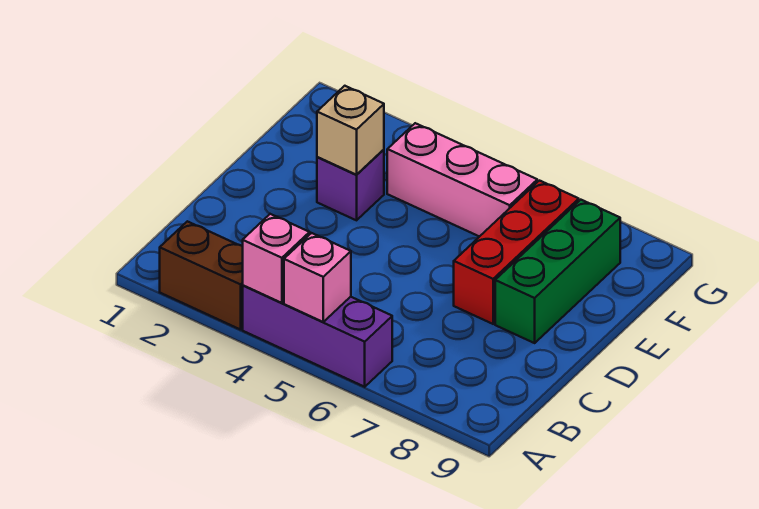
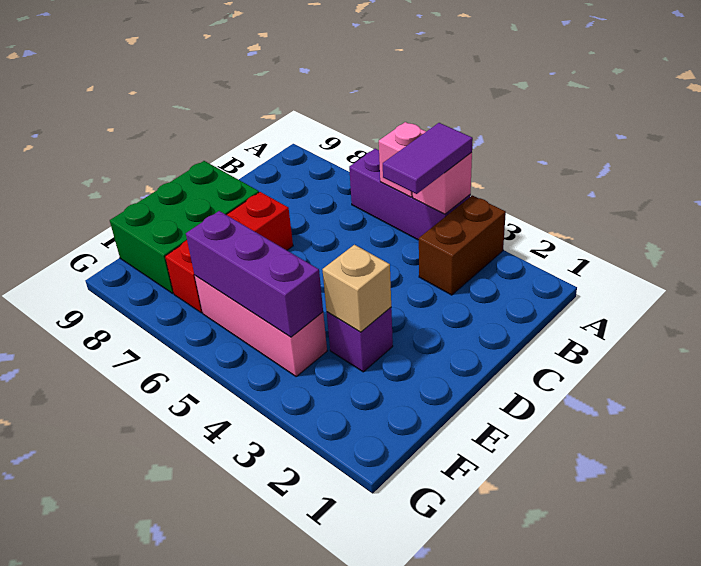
brown brick A2:A3 level 1 -> brown brick A3:B3 level 1
none -> purple tile A4:B4 level 3
green brick D8:F8 level 1 -> green brick D8:F9 level 1
none -> purple brick F4:F6 level 2

